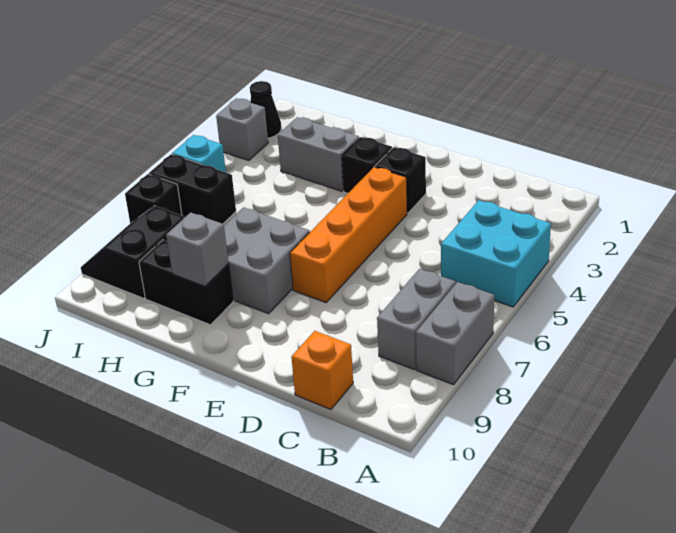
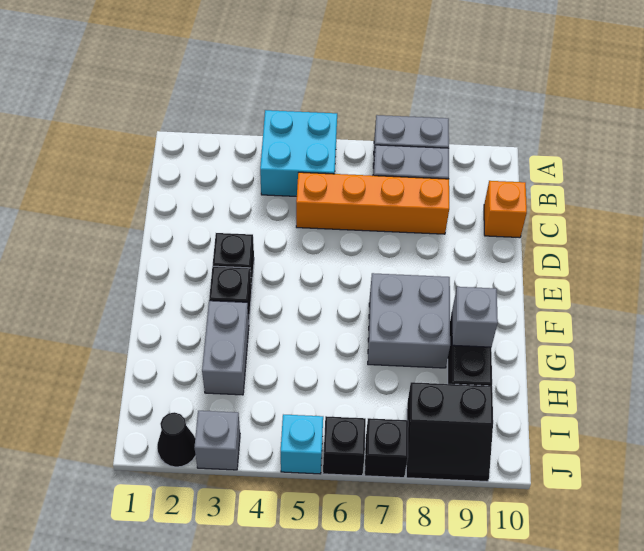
orange brick E4:E7 level 1 -> orange brick C5:C8 level 1
black brick I6:J6 level 1 -> black brick J6 level 1

